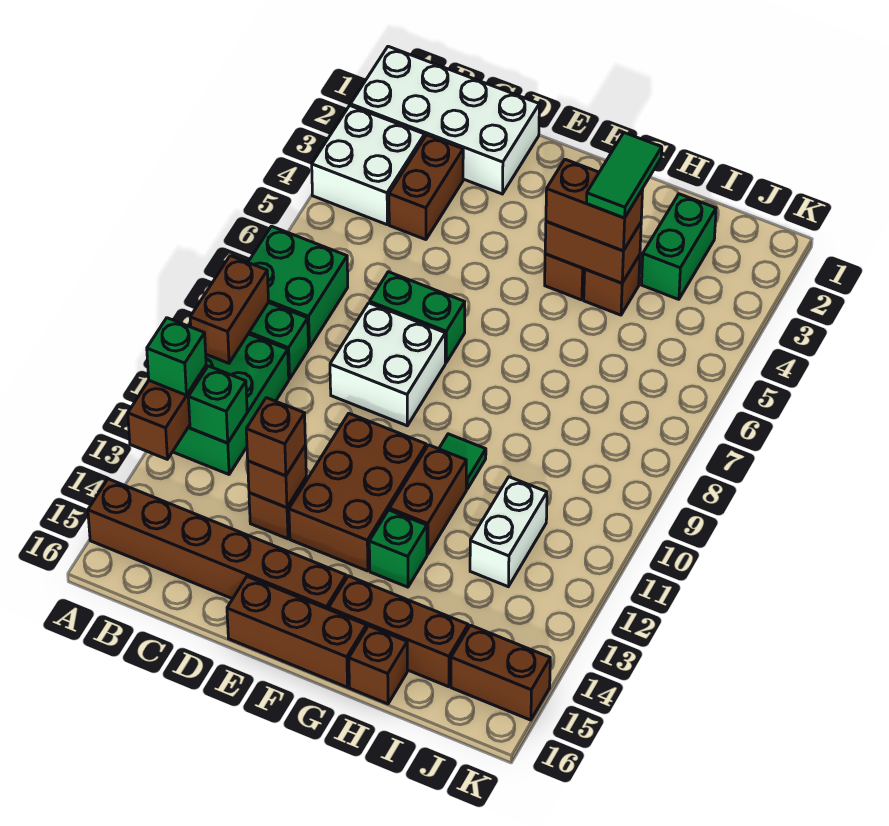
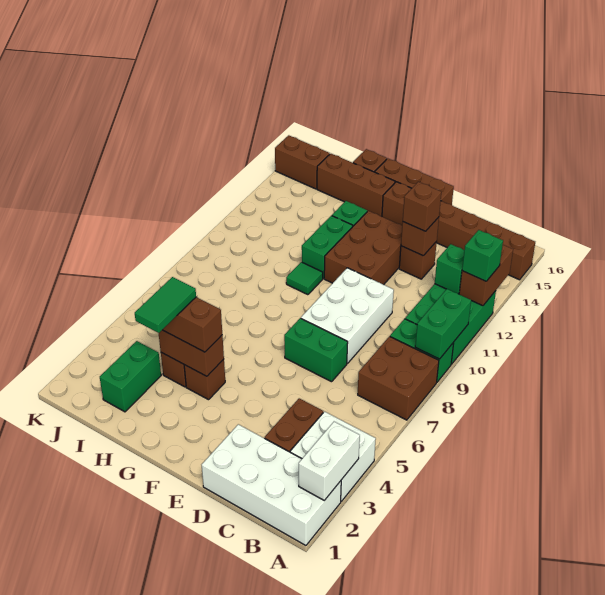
green brick A7:B8 level 1 -> brown brick A7:B8 level 1
brown brick A9:A10 level 2 -> green brick A9:A10 level 2
white brick D8:E9 level 1 -> white brick D8:E10 level 1
brown brick G11:G12 level 1 -> green brick G11:G12 level 1
white brick I11:I12 level 1 -> white brick A2:A3 level 2

